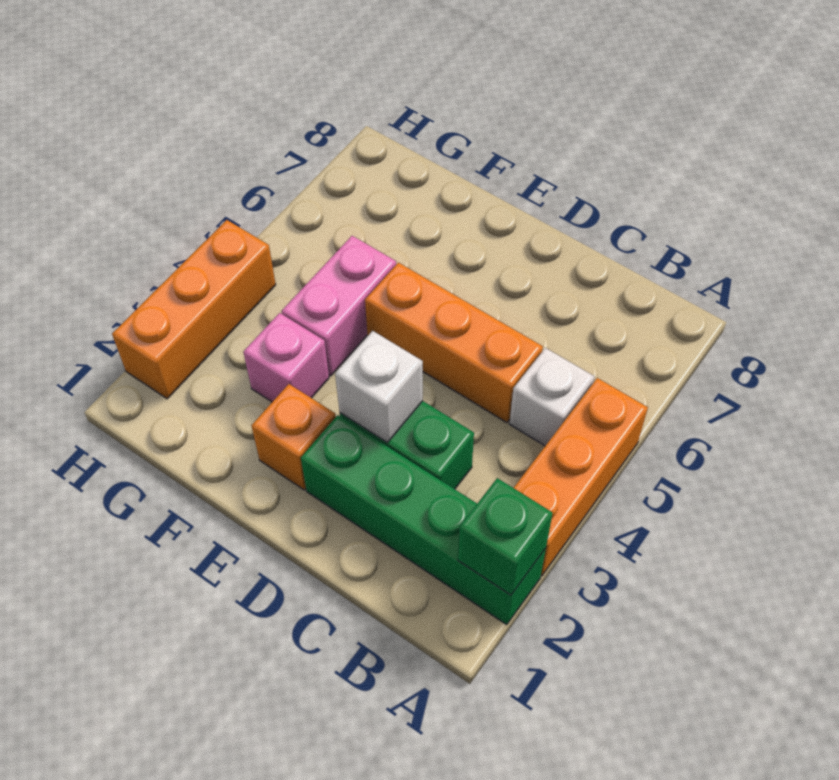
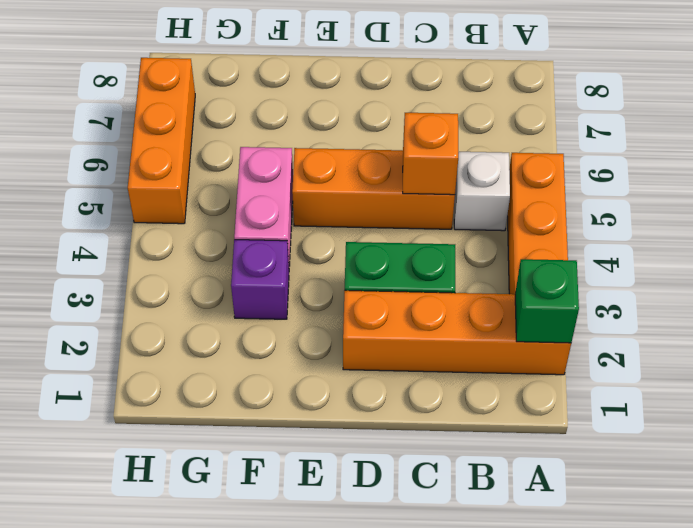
green brick A2:D2 level 1 -> orange brick A2:D2 level 1
white brick D3 level 2 -> none
orange brick E2 level 1 -> orange brick C5 level 2
pink brick F3 level 1 -> purple brick F3 level 1
orange brick H2:H4 level 1 -> orange brick H5:H7 level 1

